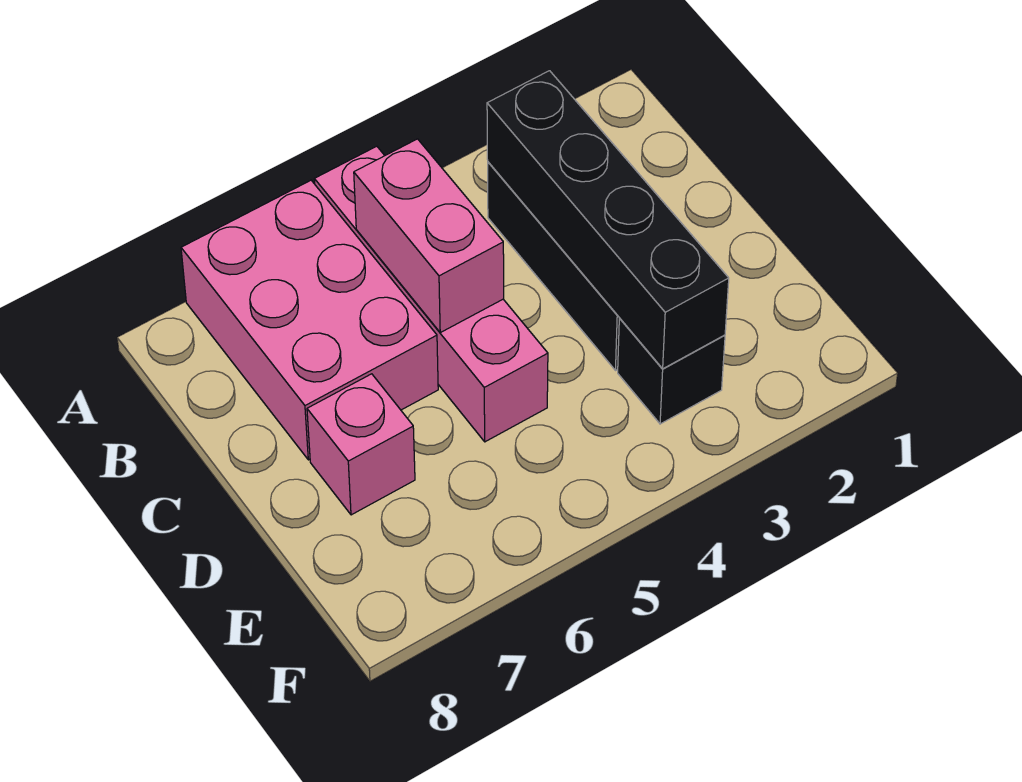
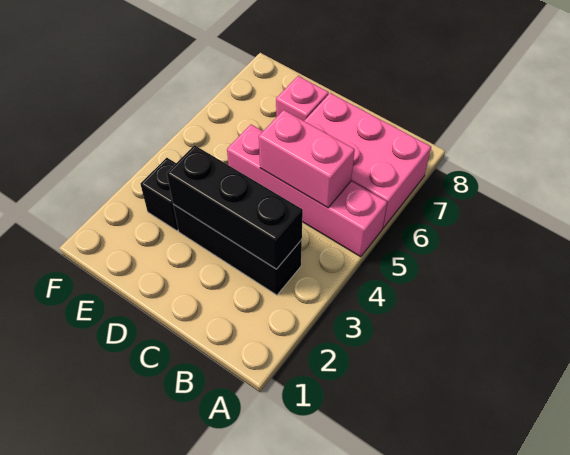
black brick B3:E3 level 2 -> black brick B3:D3 level 2

